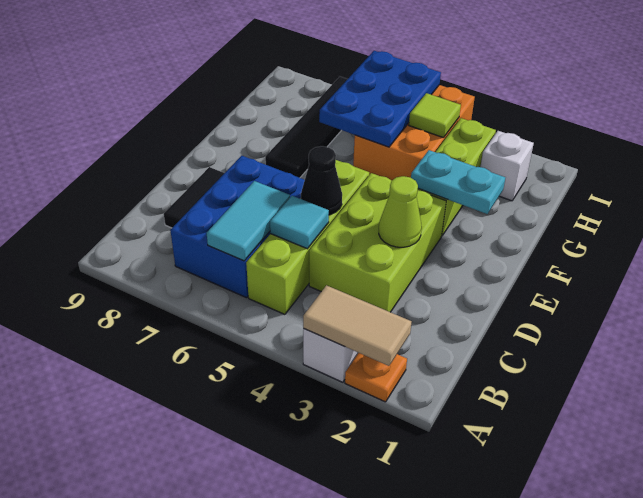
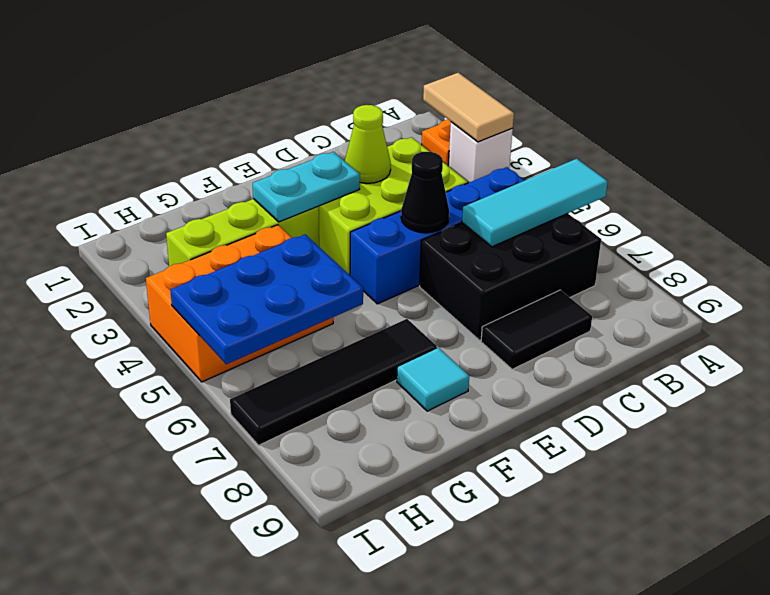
lime brick B5:E5 level 1 -> blue brick B5:E5 level 1
blue brick B6:D7 level 1 -> black brick B6:D7 level 1
cyan tile B6:C6 level 2 -> cyan tile A6:C6 level 2
cyan tile C5 level 2 -> cyan tile F8 level 1
cyan plate F2:F3 level 2 -> cyan plate E3:F3 level 2
white brick H2 level 1 -> none
lime tile H4 level 2 -> none

